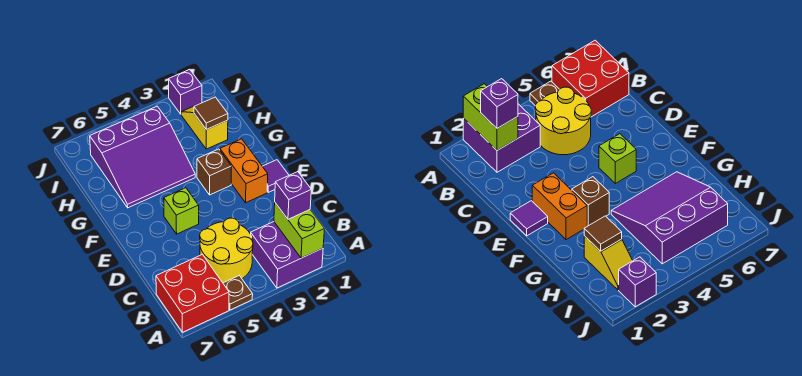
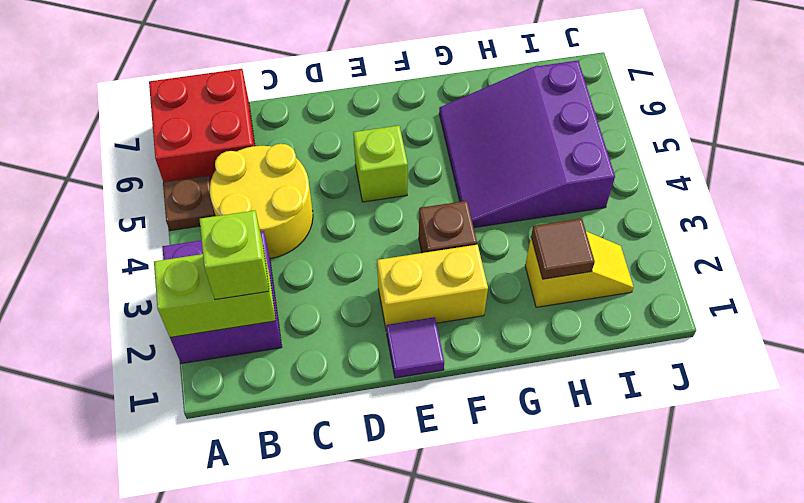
purple brick B2 level 3 -> lime brick B2 level 3
orange brick E2:F2 level 1 -> yellow brick E2:F2 level 1
purple brick J2 level 1 -> none

